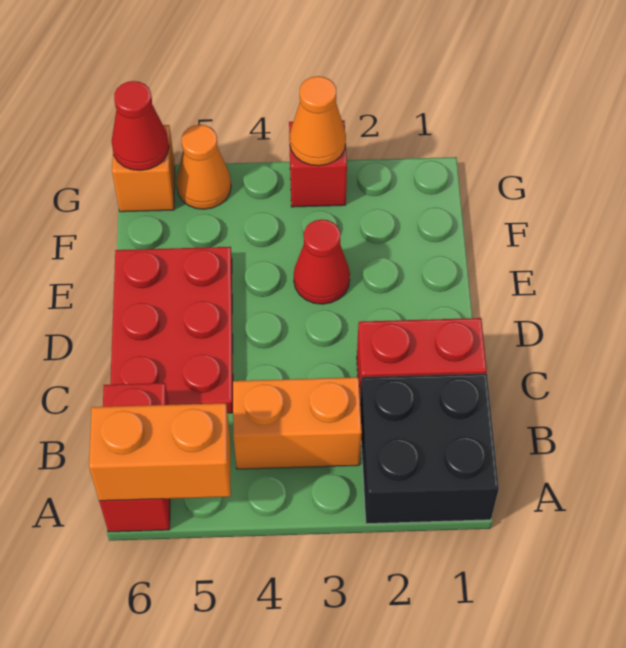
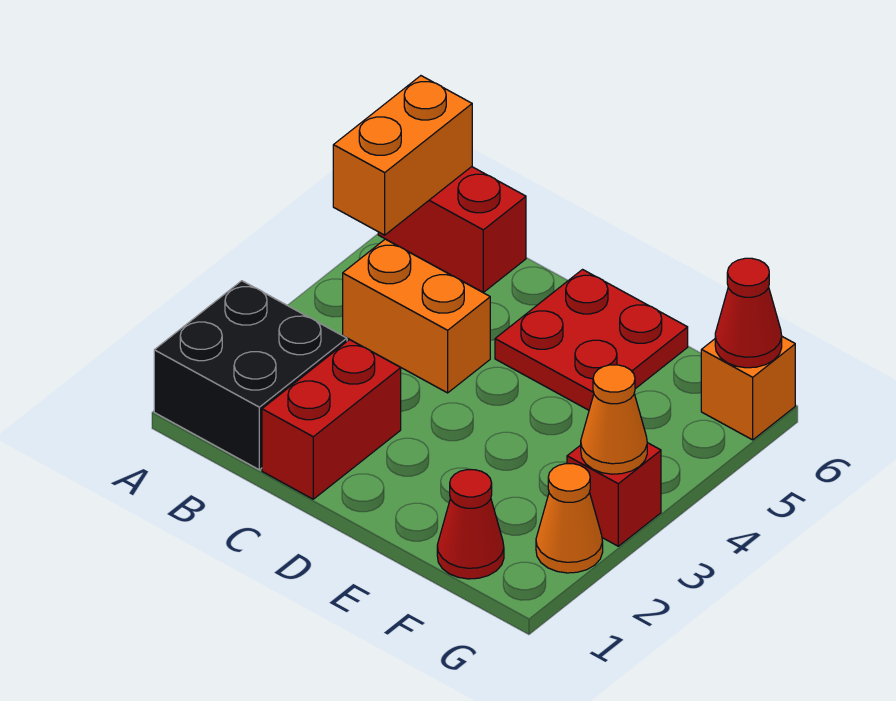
orange brick B3:B4 level 1 -> orange brick B4:C4 level 1
red plate C5:E6 level 1 -> red plate D5:E6 level 1
red cone E3 level 1 -> red cone F1 level 1
orange cone G5 level 1 -> orange cone G2 level 1

